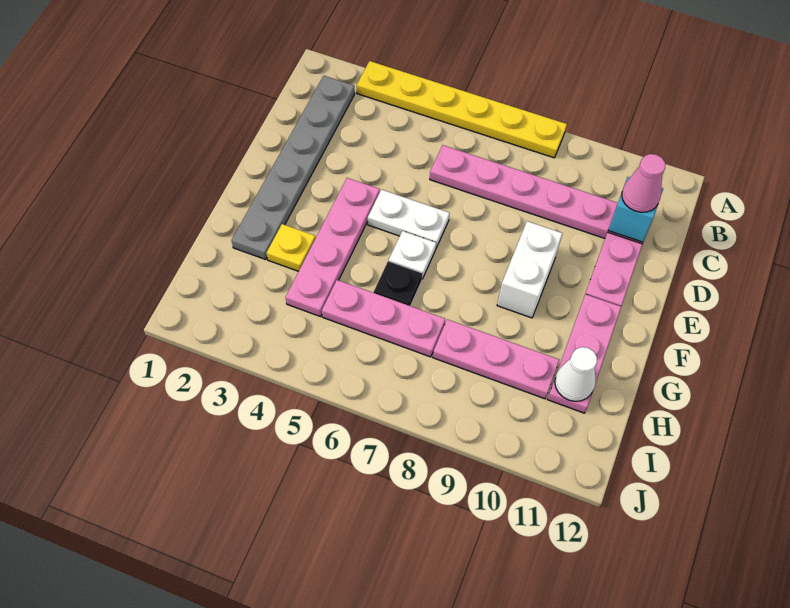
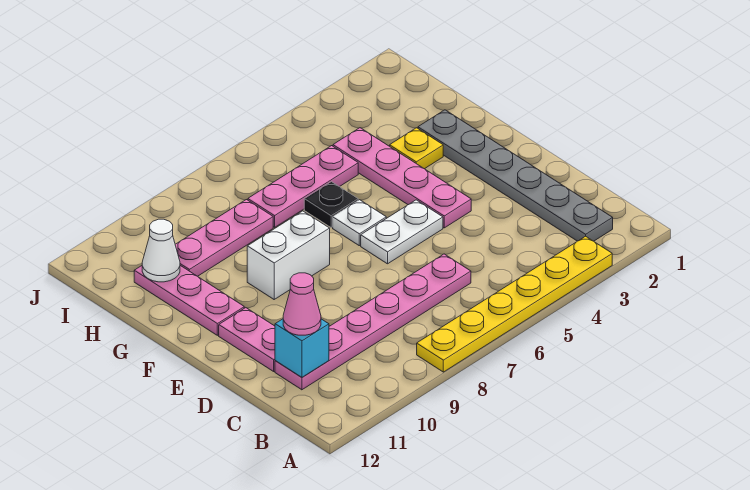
white brick E9:F9 level 1 -> white brick F8:F9 level 1

